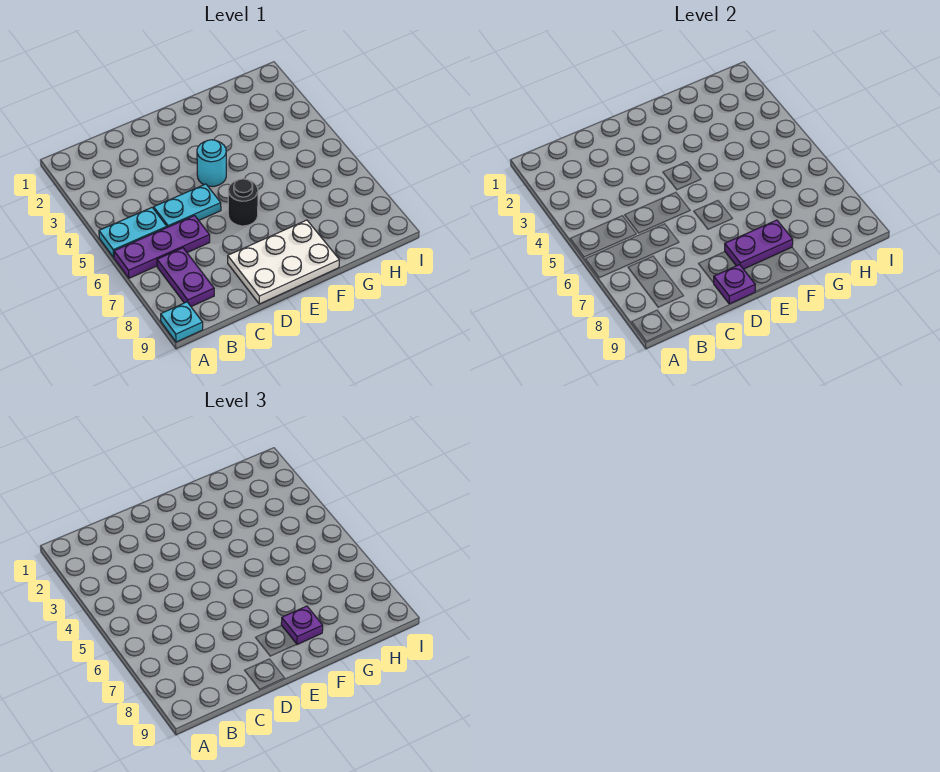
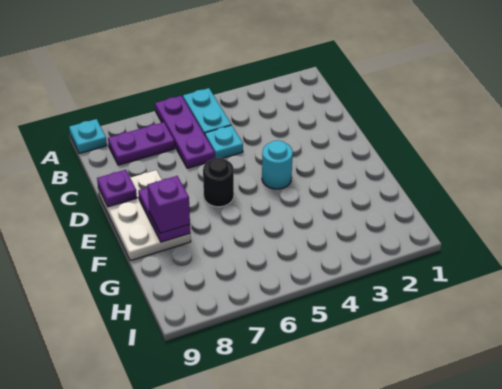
cyan plate C5:D5 level 1 -> cyan plate C5 level 1
purple plate F8 level 3 -> purple brick F8 level 3

